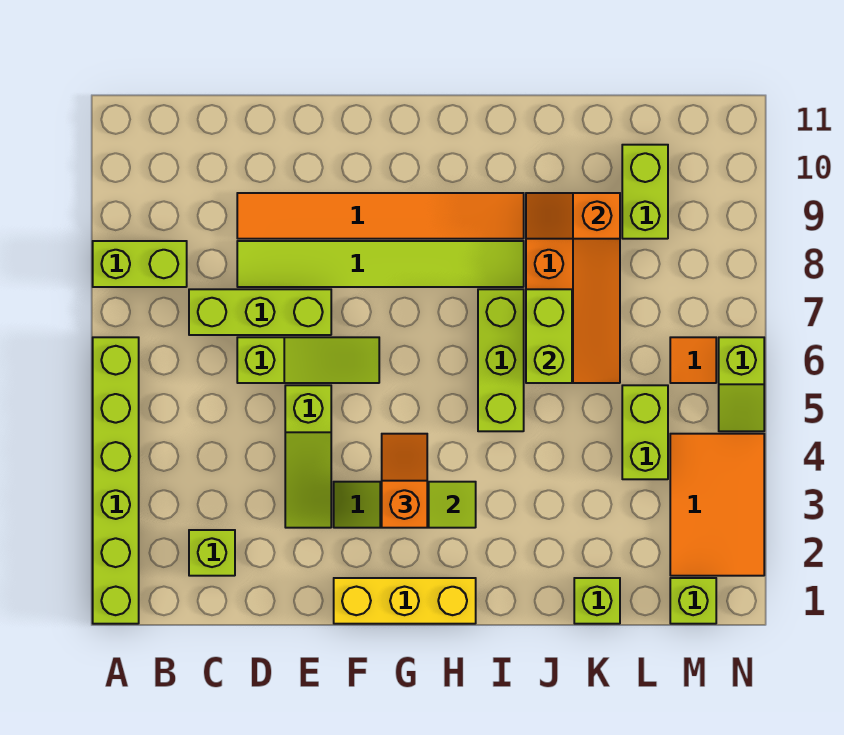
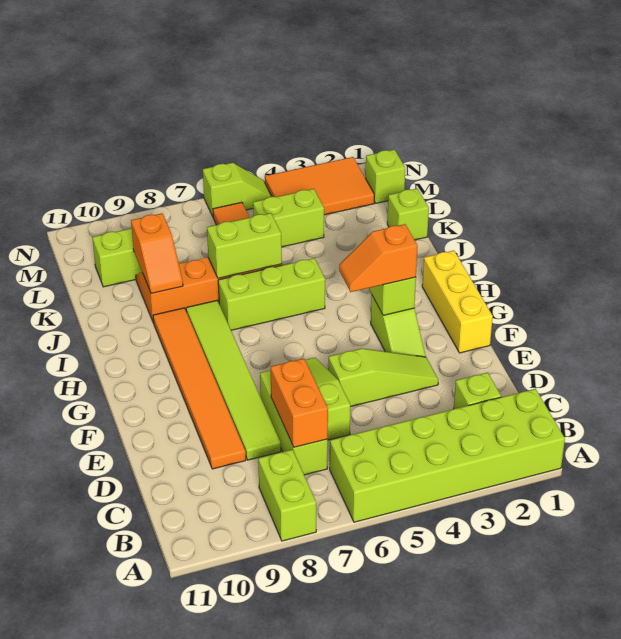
lime brick A1:A6 level 1 -> lime brick A1:B6 level 1
none -> orange brick C7:D7 level 2

